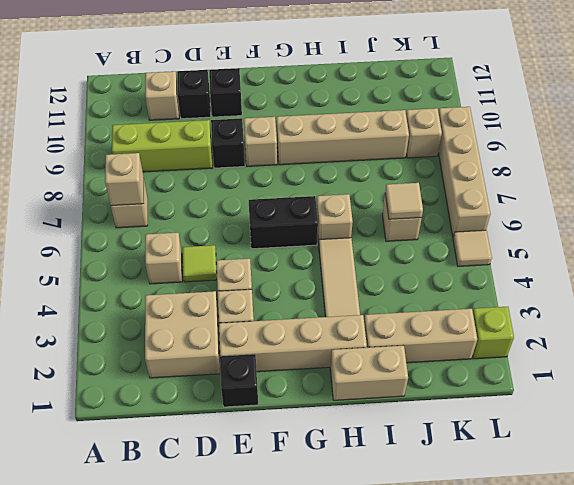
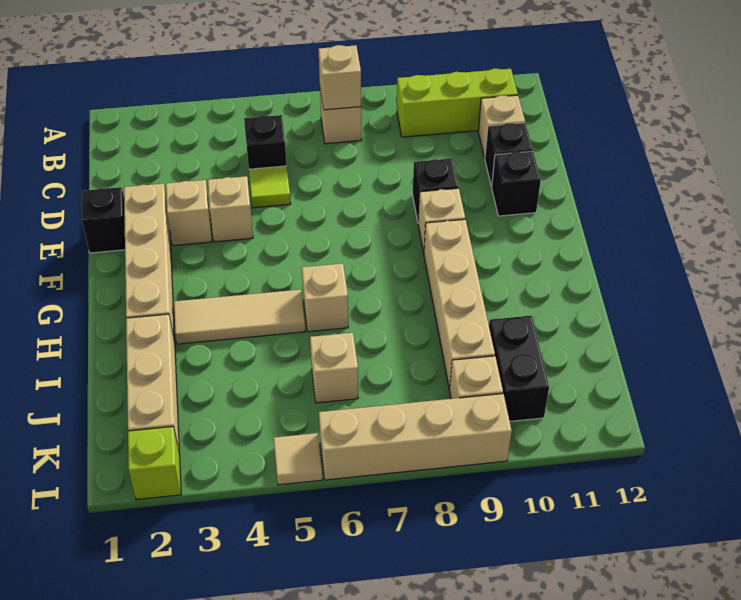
lime brick B9:D9 level 1 -> lime brick B9:B11 level 1
tan brick C2:D3 level 1 -> none
tan brick C5 level 1 -> black brick C5 level 1
black brick F6:G6 level 1 -> black brick J10:K10 level 1
tan brick H1:I1 level 1 -> none
tan tile J6 level 2 -> none

